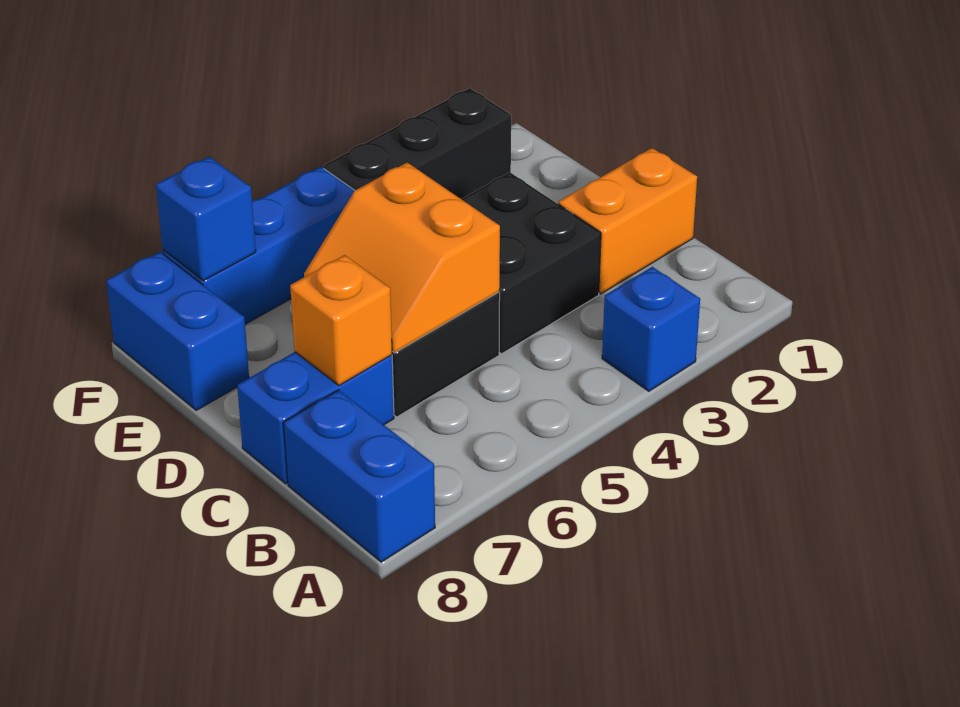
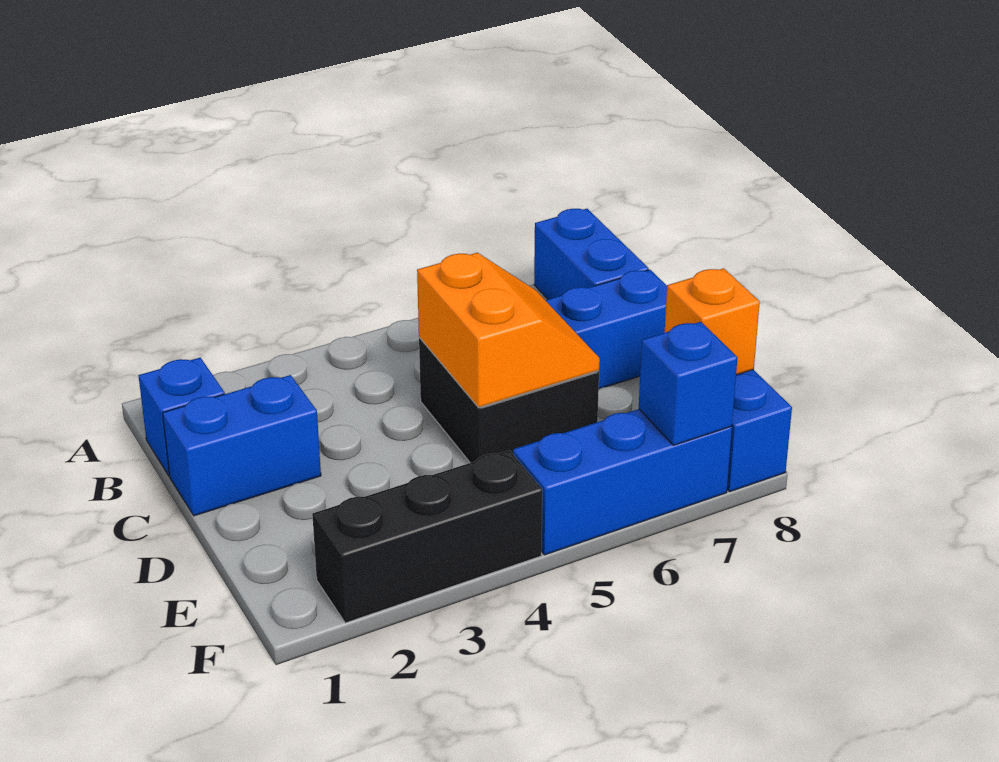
blue brick A3 level 1 -> blue brick B1 level 1
orange brick C1:C2 level 1 -> blue brick C1:C2 level 1
black brick C3:D4 level 1 -> none
orange brick C7 level 2 -> orange brick E8 level 2

